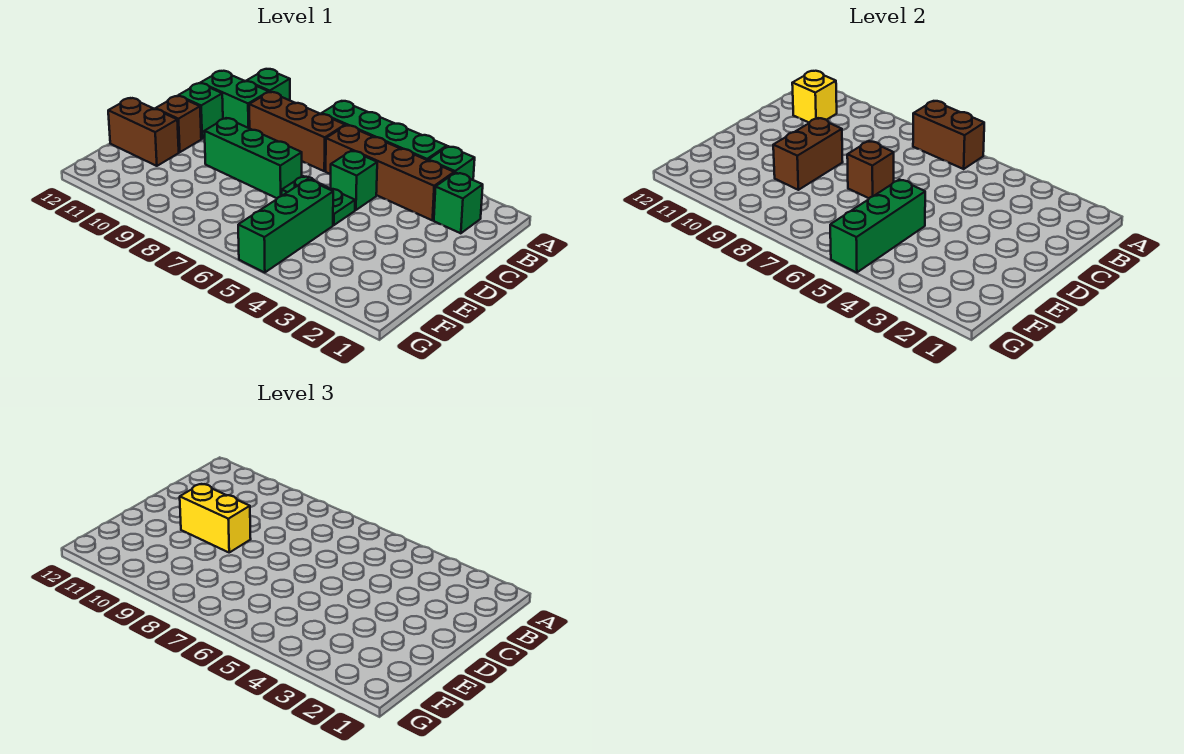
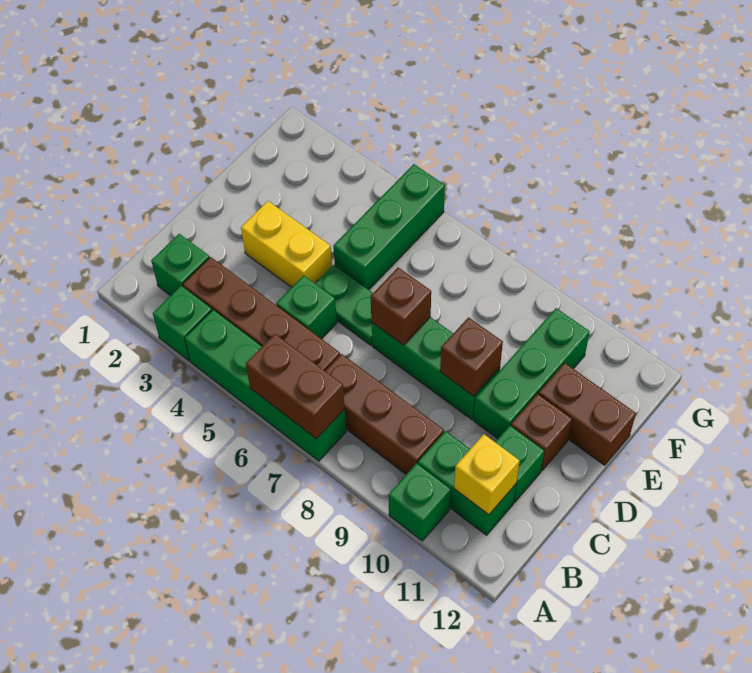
brown brick D9:E9 level 2 -> brown brick D9 level 2
yellow brick D9:D10 level 3 -> yellow brick D3:D4 level 1
green brick E5:G5 level 2 -> green brick D10:F10 level 1

